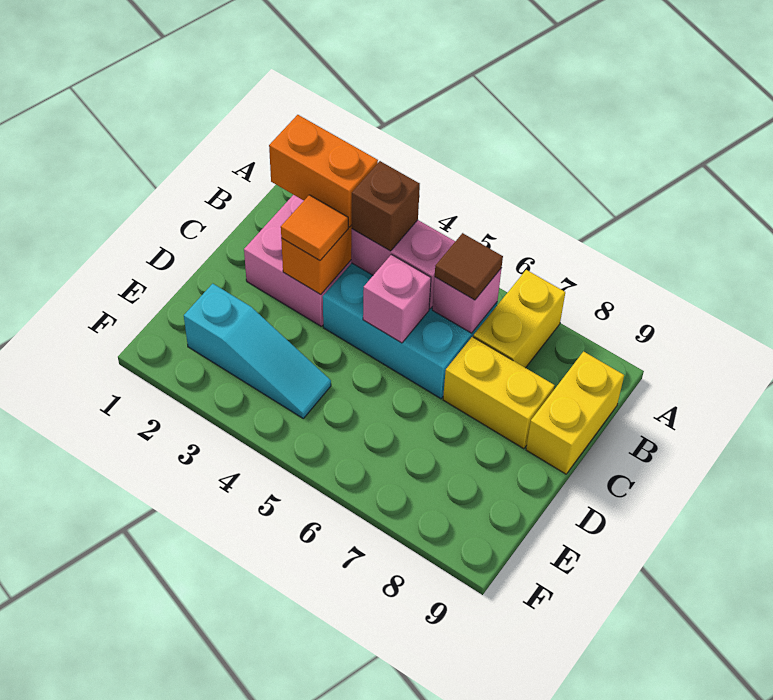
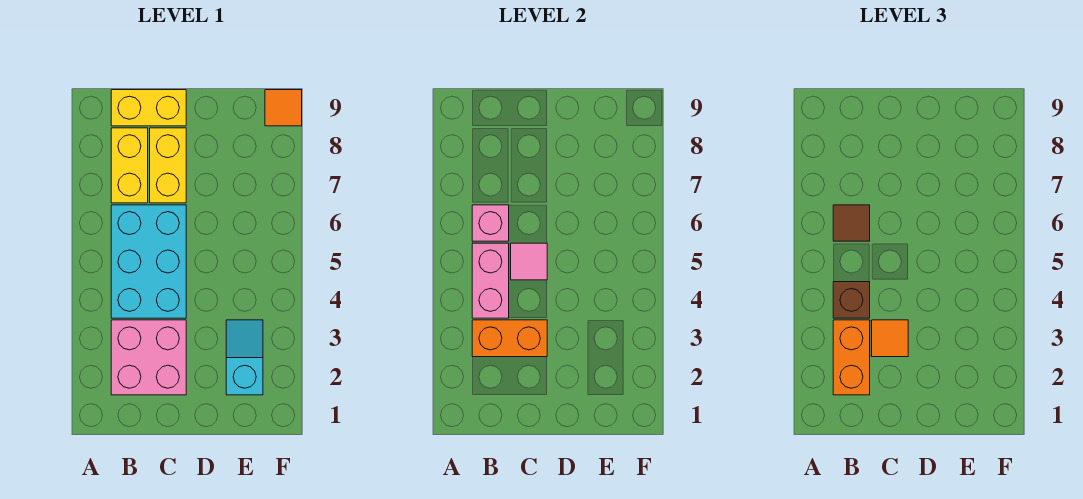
yellow brick A7:B7 level 1 -> yellow brick B7:B8 level 1
pink brick C5 level 2 -> pink tile C5 level 2
cyan slope E2:E4 level 1 top 2 -> cyan slope E2:E3 level 1 top 2
none -> orange tile F9 level 1

